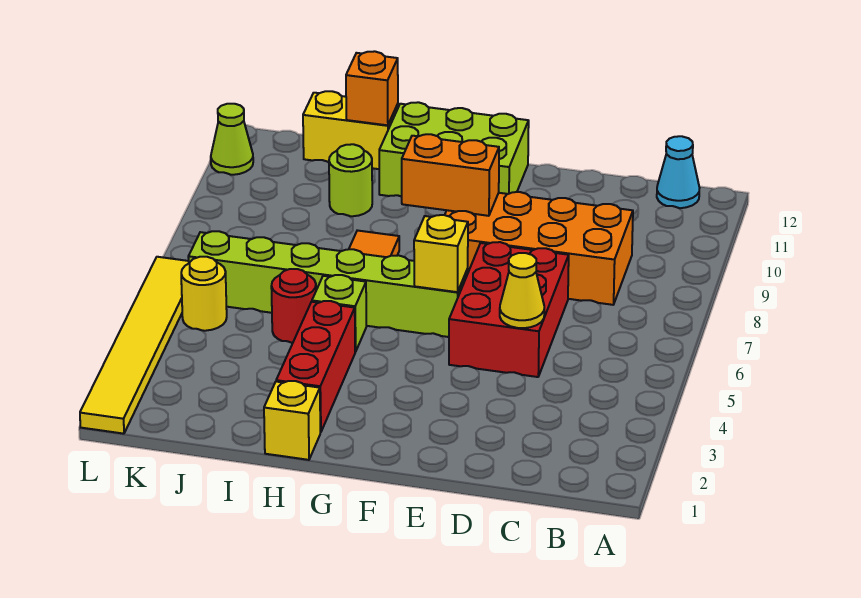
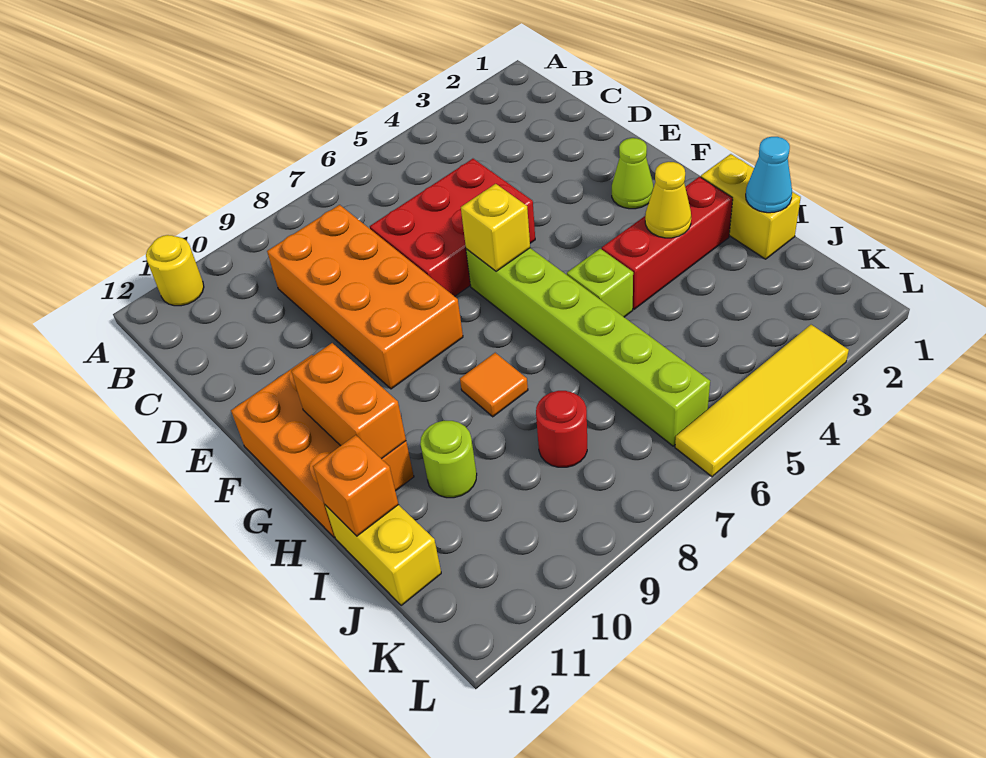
cyan cone B12 level 1 -> cyan cone I1 level 2
yellow cone D5 level 2 -> yellow cone H3 level 2
orange brick F9:G9 level 2 -> orange brick G11:H11 level 2
lime brick F11:H12 level 1 -> orange brick F11:H12 level 1
yellow brick H1 level 1 -> yellow brick H1:I1 level 1
red round brick I5 level 1 -> red round brick J8 level 1
yellow round brick K5 level 1 -> yellow round brick A11 level 1
yellow tile L1:L6 level 1 -> yellow tile L3:L6 level 1
lime cone L11 level 1 -> lime cone F2 level 1

